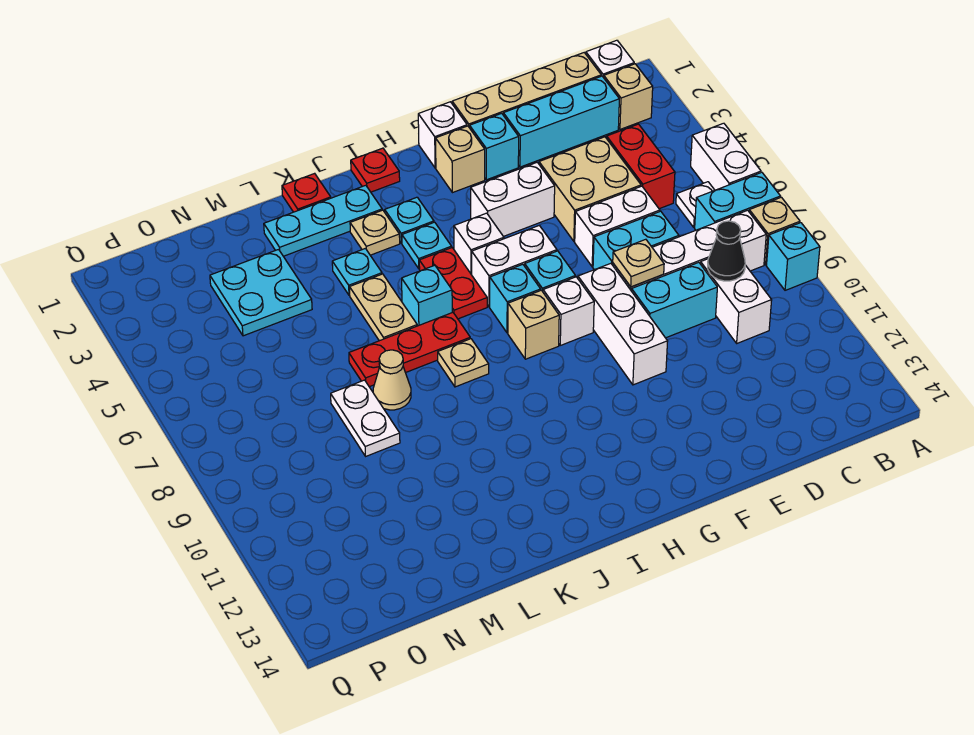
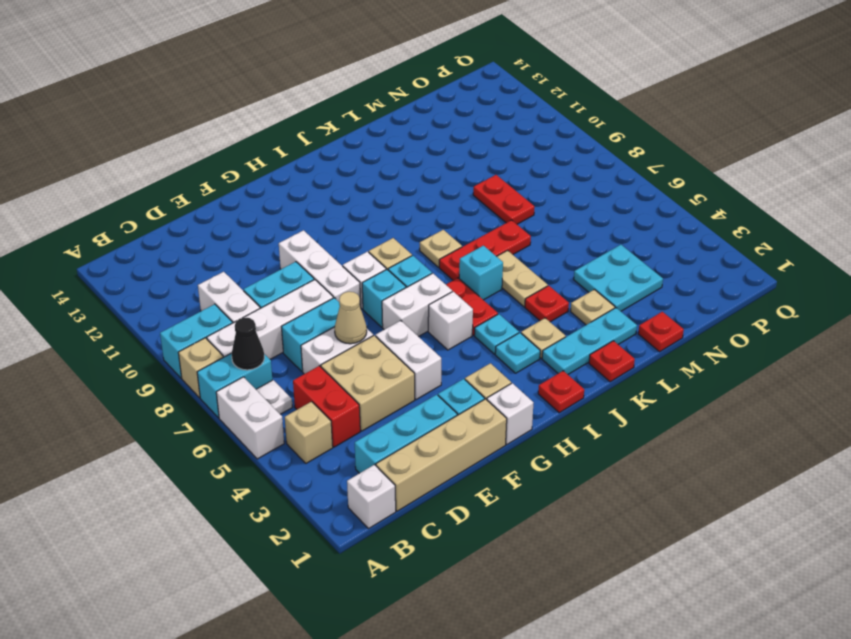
cyan brick A9 level 1 -> cyan brick A9:B9 level 1
tan brick B2 level 1 -> tan brick B4 level 1
black cone C9 level 2 -> black cone B7 level 2
tan plate E8 level 2 -> tan plate L3 level 1
white brick F4:G4 level 1 -> white brick F4:F5 level 1
cyan plate K4 level 1 -> red plate K4 level 1
tan cone L8 level 1 -> tan cone E6 level 2
none -> red plate M1 level 1
white plate M8:M9 level 1 -> red plate M8:M9 level 1

